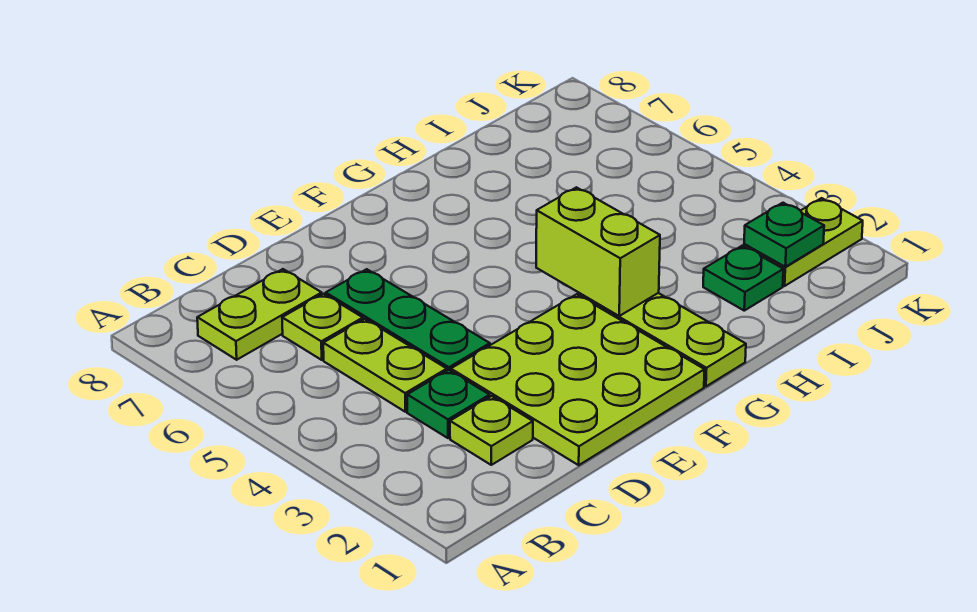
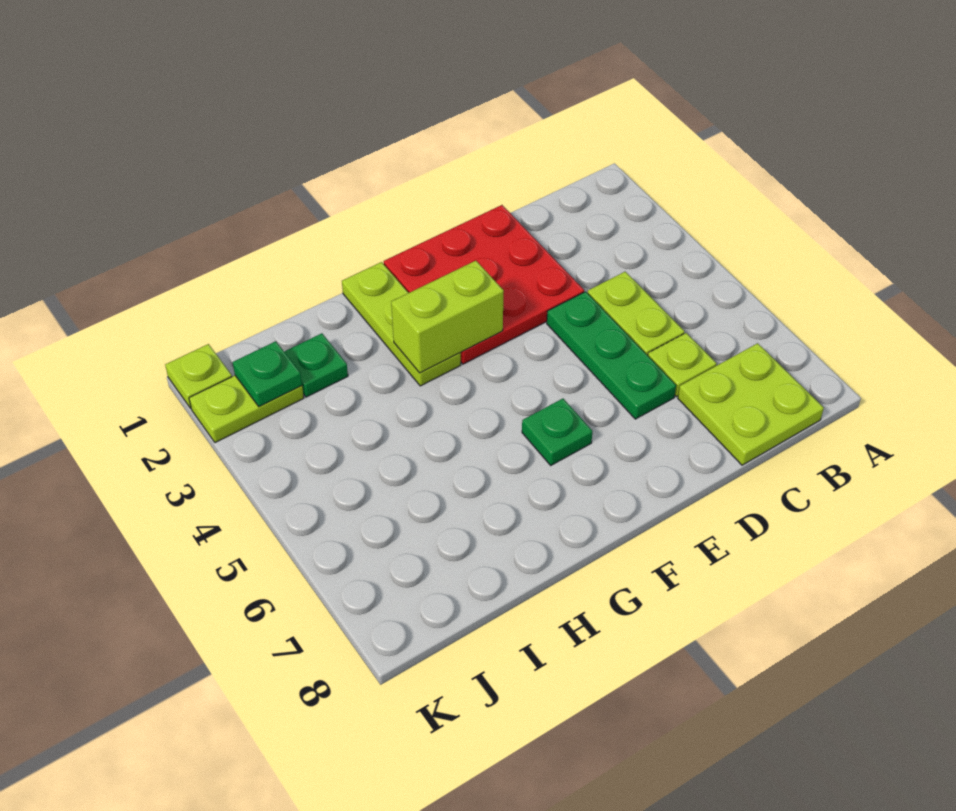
lime plate B7:C7 level 1 -> lime plate B7:C8 level 1
lime plate C2 level 1 -> lime plate K1 level 1
green plate C3 level 1 -> green plate F6 level 1
lime plate D1:F3 level 1 -> red plate D1:F3 level 1
lime brick G3:G4 level 2 -> lime brick F3:G3 level 2

